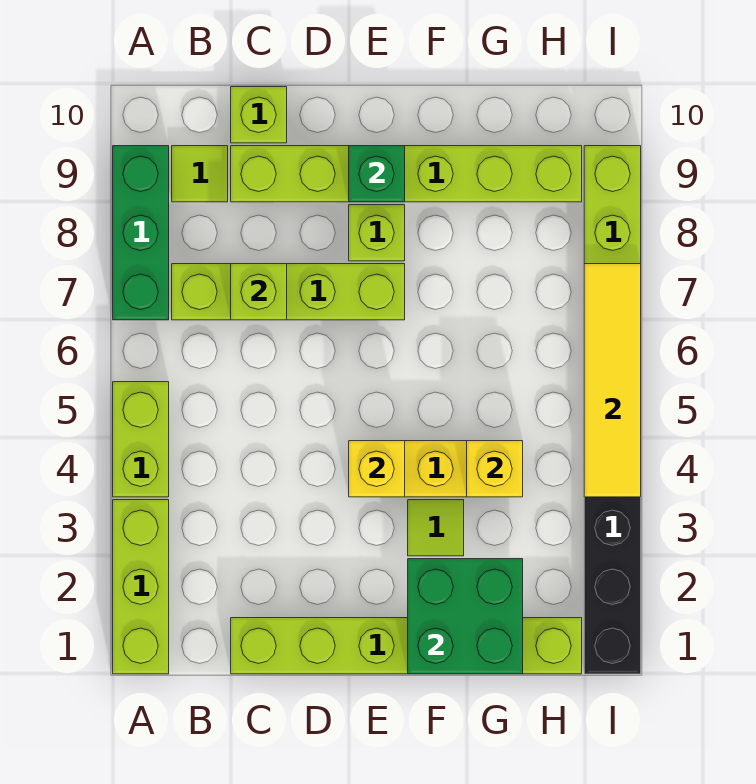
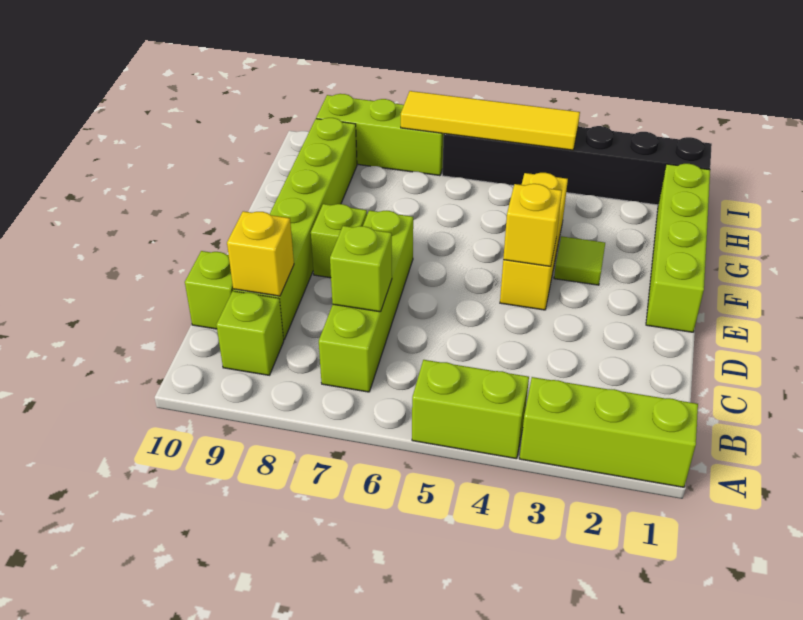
green brick A7:A9 level 1 -> none
lime tile B9 level 1 -> lime brick B9 level 1
lime brick C1:H1 level 1 -> lime brick E1:H1 level 1
green brick E9 level 2 -> none
green brick F1:G2 level 2 -> none
yellow brick G4 level 2 -> yellow brick C9 level 2

